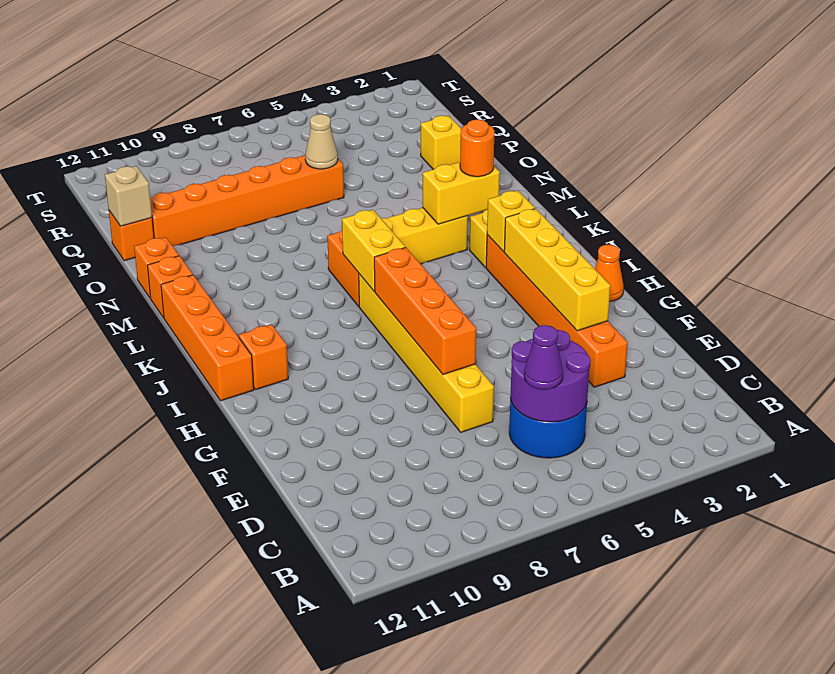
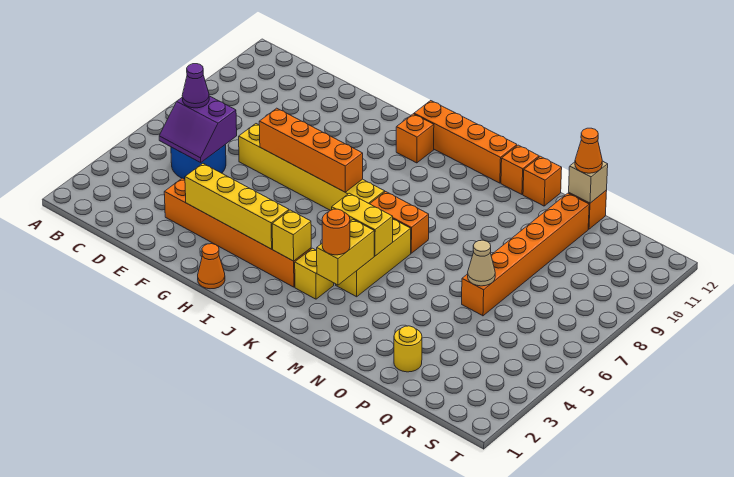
purple round brick C5:D6 level 2 -> purple slope C5:D6 level 2 top 6
yellow brick J7:K7 level 2 -> yellow brick K5:L5 level 2
yellow brick P2 level 1 -> yellow round brick P2 level 1
none -> orange cone P12 level 3

